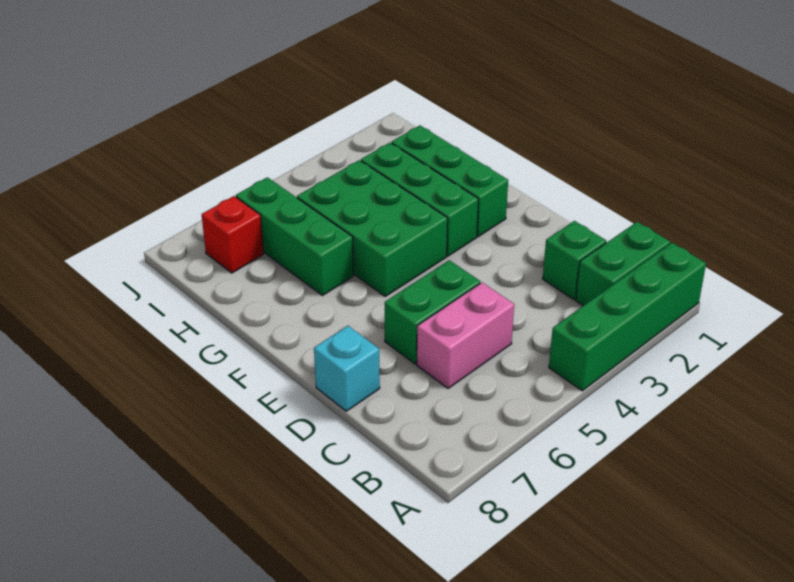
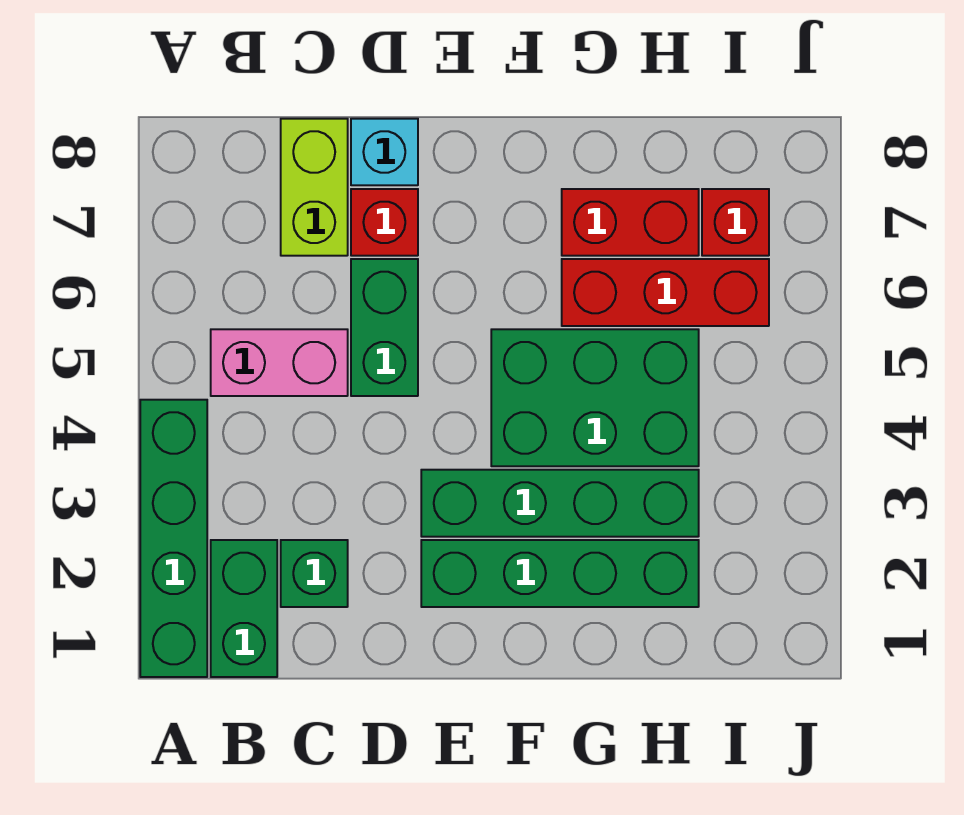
pink brick C5:C6 level 1 -> pink brick B5:C5 level 1
none -> lime brick C7:C8 level 1
none -> red brick D7 level 1
green brick F2:H2 level 1 -> green brick E2:H2 level 1
green brick F3:H3 level 1 -> green brick E3:H3 level 1
green brick G6:I6 level 1 -> red brick G6:I6 level 1
none -> red brick G7:H7 level 1

